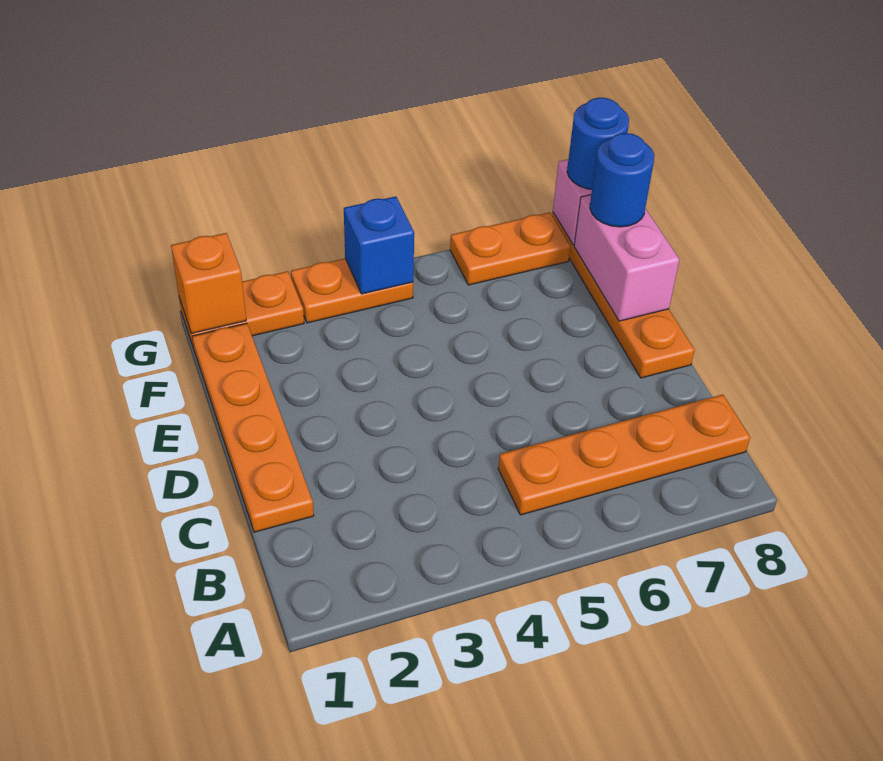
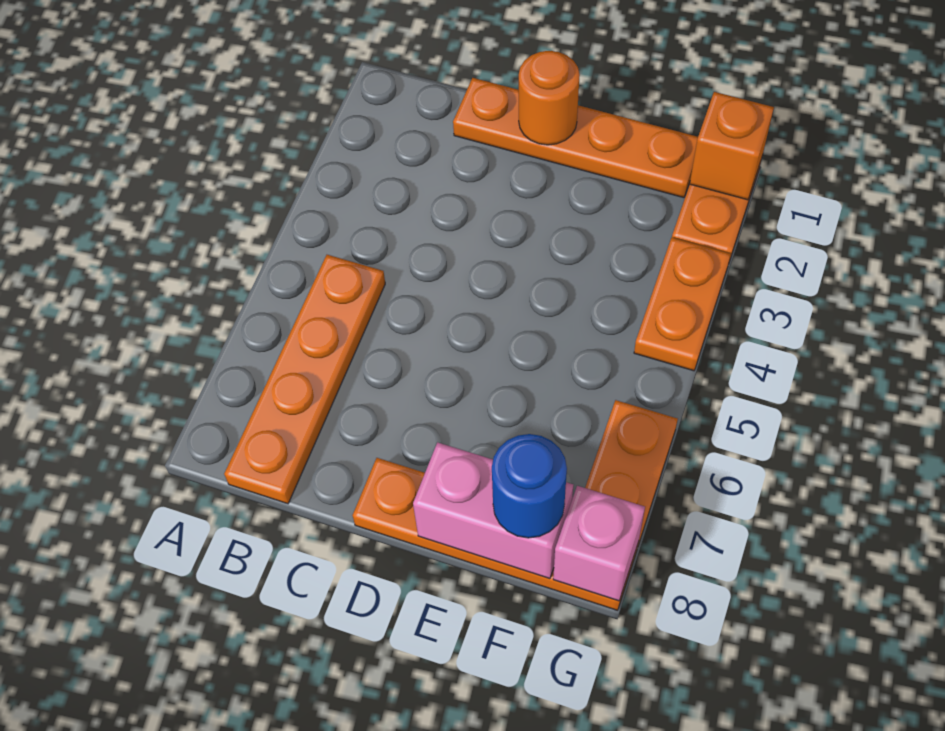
none -> orange round brick D1 level 2
blue brick G4 level 2 -> none
blue round brick G8 level 3 -> none

